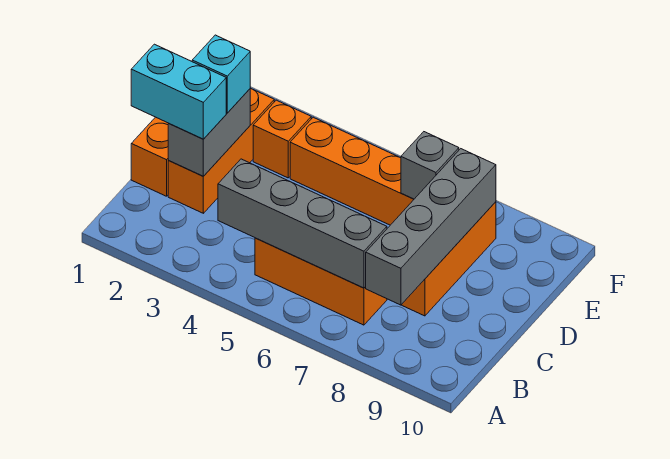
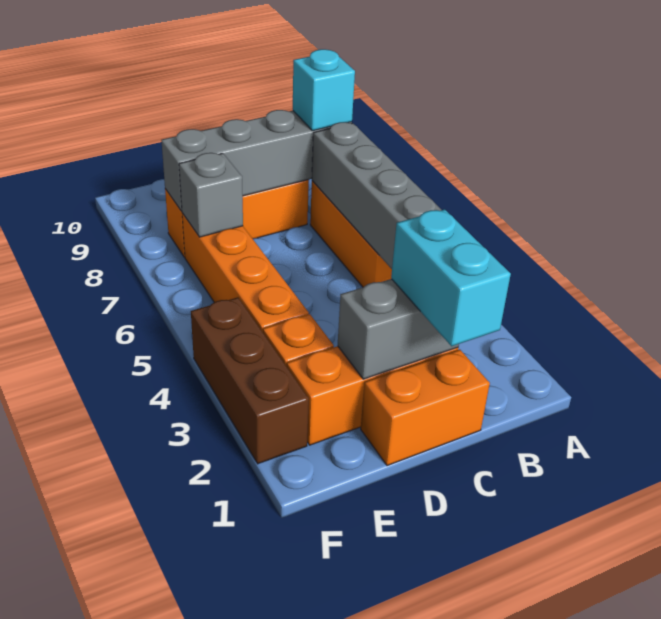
cyan brick D2 level 3 -> cyan brick B8 level 3
none -> brown brick F2:F4 level 1

